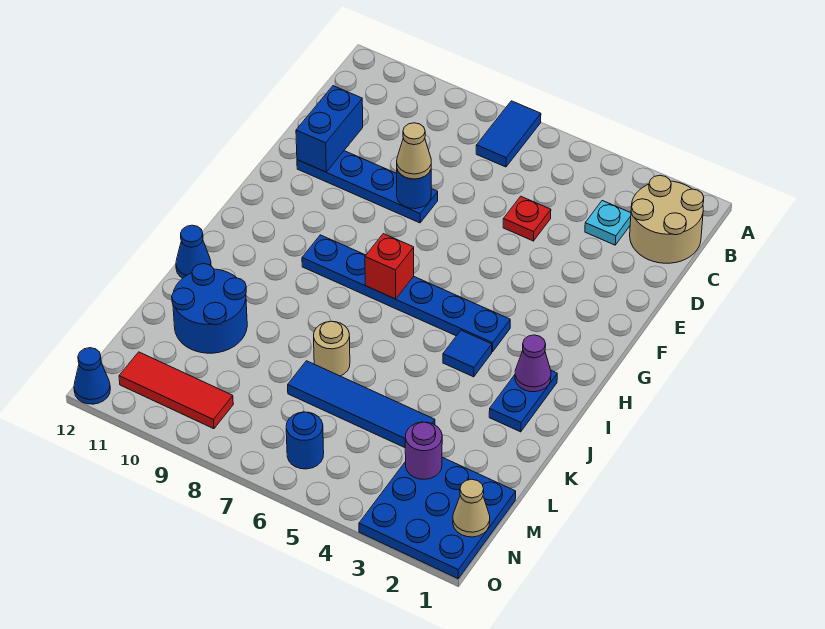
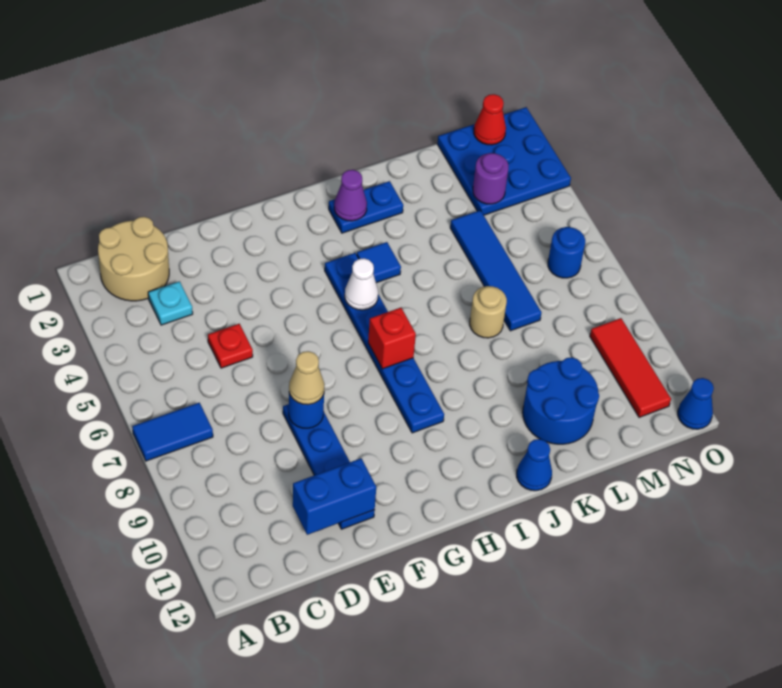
none -> white cone H5 level 2
tan cone N1 level 2 -> red cone N1 level 2

